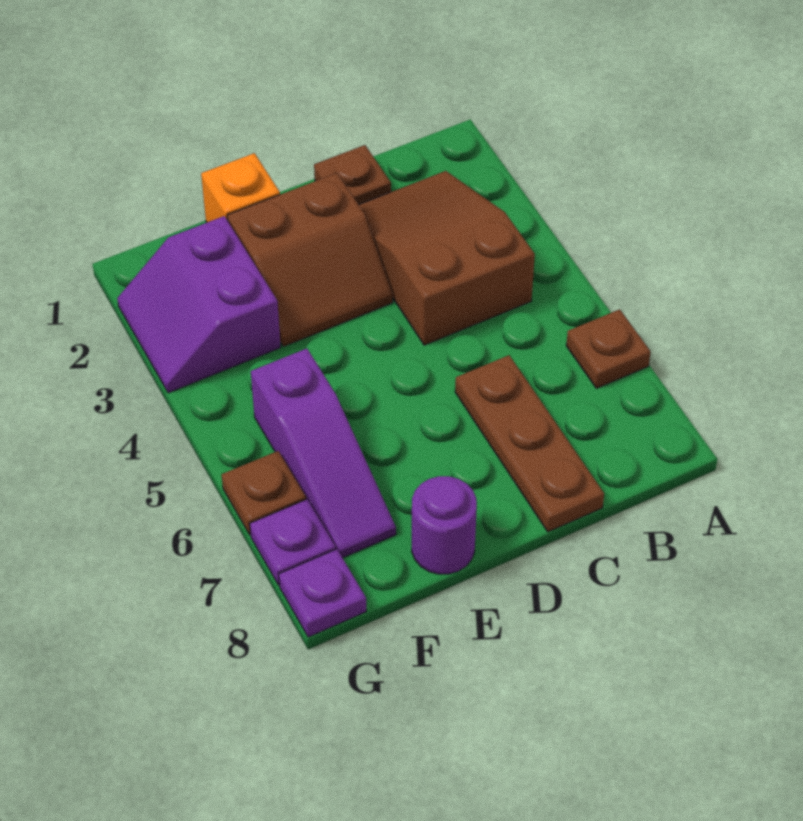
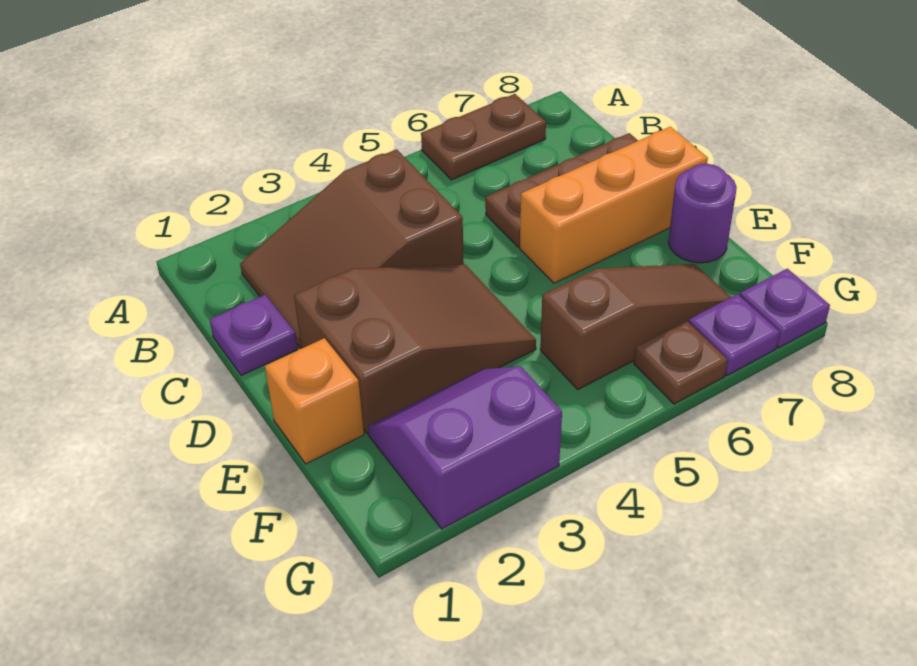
brown plate A6 level 1 -> brown plate A6:A7 level 1
brown plate C1 level 1 -> purple plate C1 level 1
brown slope D2:E3 level 1 top 2 -> brown slope D2:E4 level 1 top 2
none -> orange brick D6:D8 level 1
purple slope F2:G3 level 1 top F -> purple slope F2:G3 level 1 top G
purple slope F5:F7 level 1 top 5 -> brown slope F5:F7 level 1 top 5

